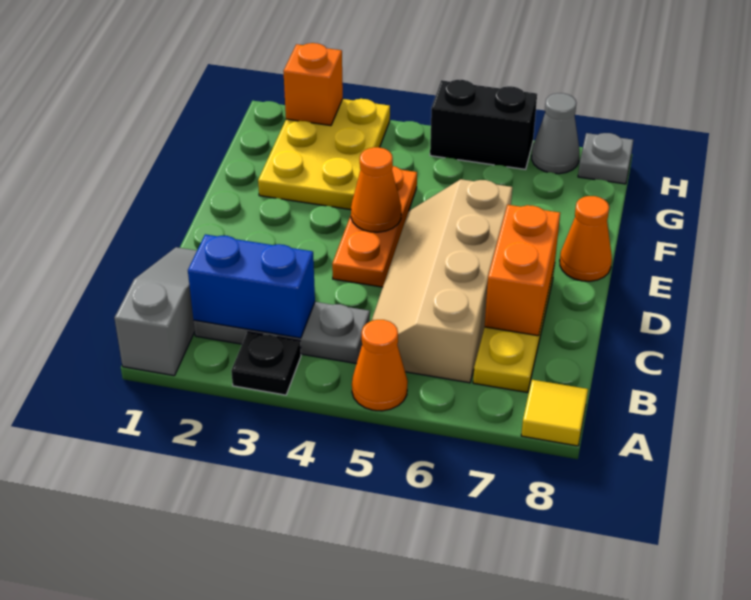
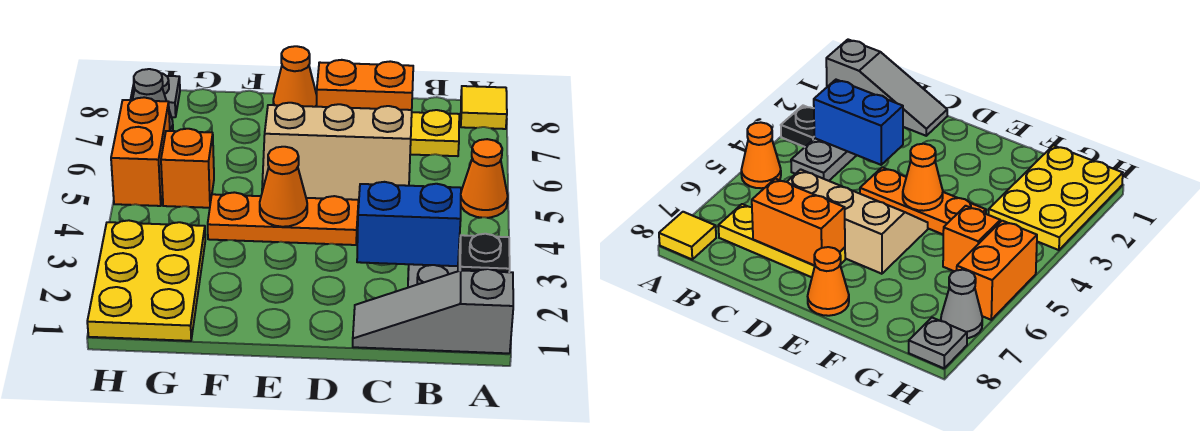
blue brick B2:B3 level 2 -> blue brick B3:C3 level 2
tan slope B5:E6 level 1 top 6 -> tan slope C5:E6 level 1 top 6
yellow plate F2:H3 level 1 -> yellow plate G1:H3 level 1
orange brick H2 level 2 -> orange brick G5 level 1
black brick H5:H6 level 1 -> orange brick H5:H6 level 1

